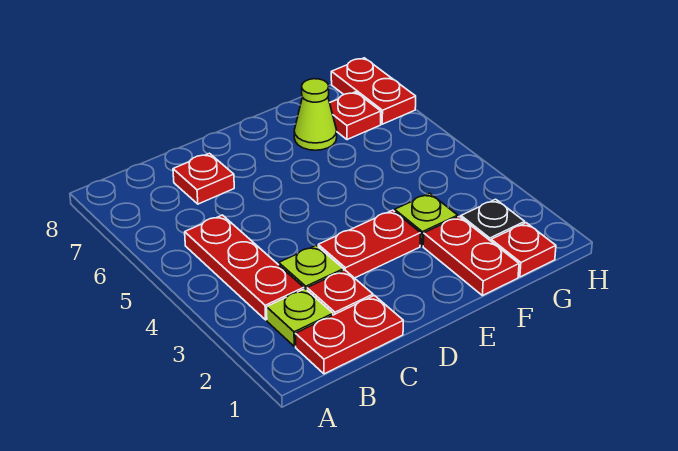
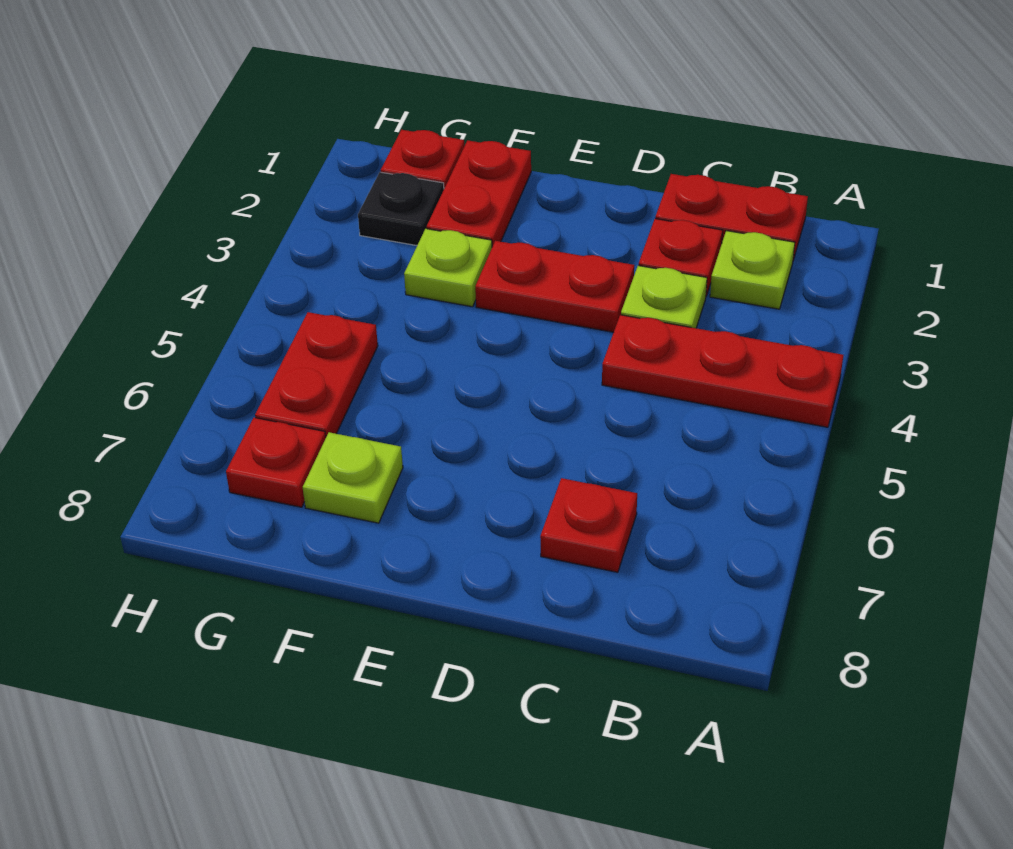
red plate B3:B5 level 1 -> red plate A4:C4 level 1
lime cone F7 level 1 -> lime plate F7 level 1
red plate H7:H8 level 1 -> red plate G5:G6 level 1

